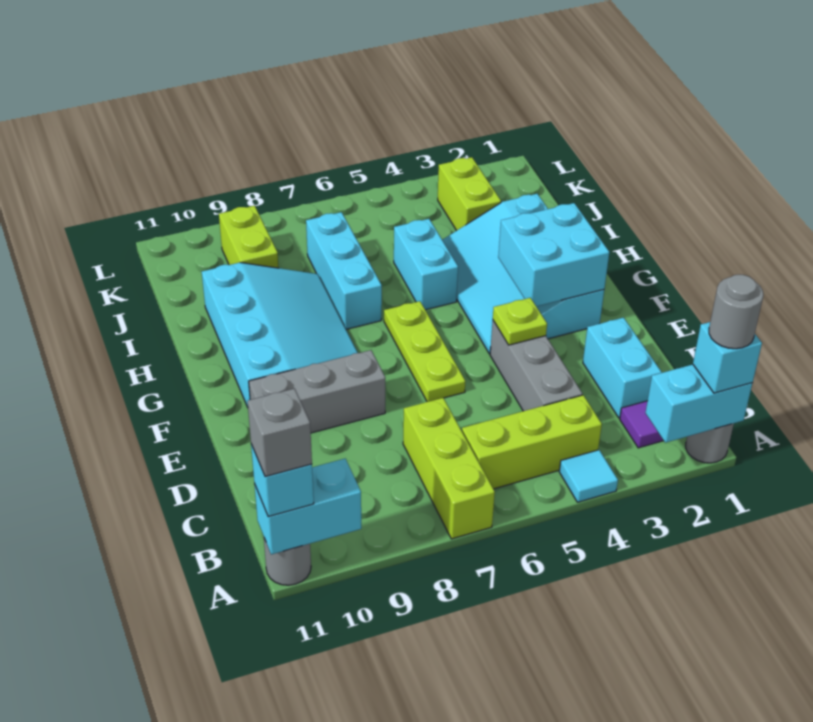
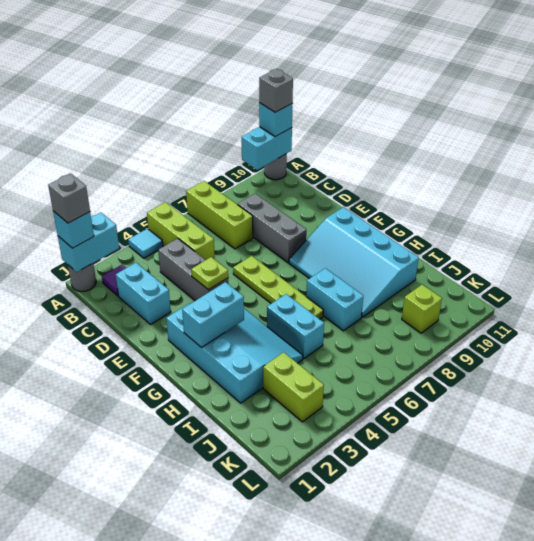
grey round brick A1 level 4 -> grey brick A1 level 4
lime brick B4:B6 level 1 -> lime brick A5:C5 level 1
lime plate E6:G6 level 1 -> lime plate E6:H6 level 1
grey brick E8:E10 level 1 -> grey brick C8:E8 level 1
cyan brick F2:G3 level 2 -> cyan brick G2:G3 level 2
cyan brick H7:J7 level 1 -> cyan brick H7:I7 level 1
lime brick J9:K9 level 1 -> lime brick K9 level 1

